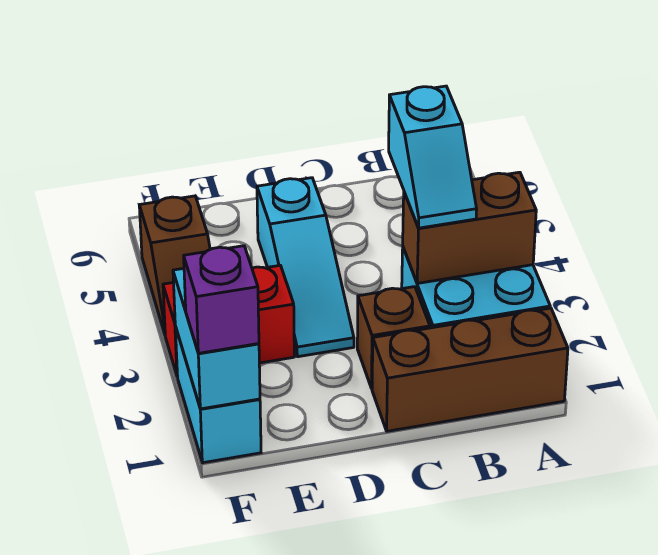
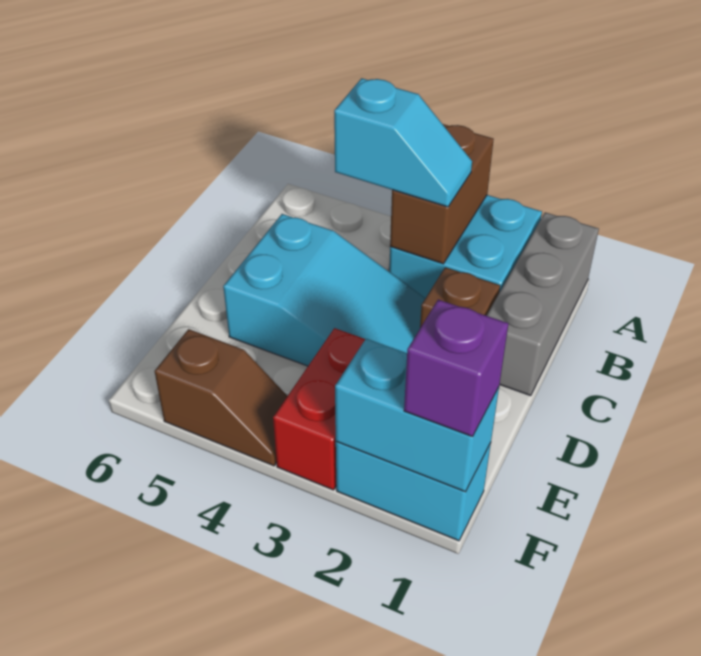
brown brick A1:C1 level 1 -> grey brick A1:C1 level 1
cyan slope D3:D5 level 1 top 5 -> cyan slope C3:D5 level 1 top 5

